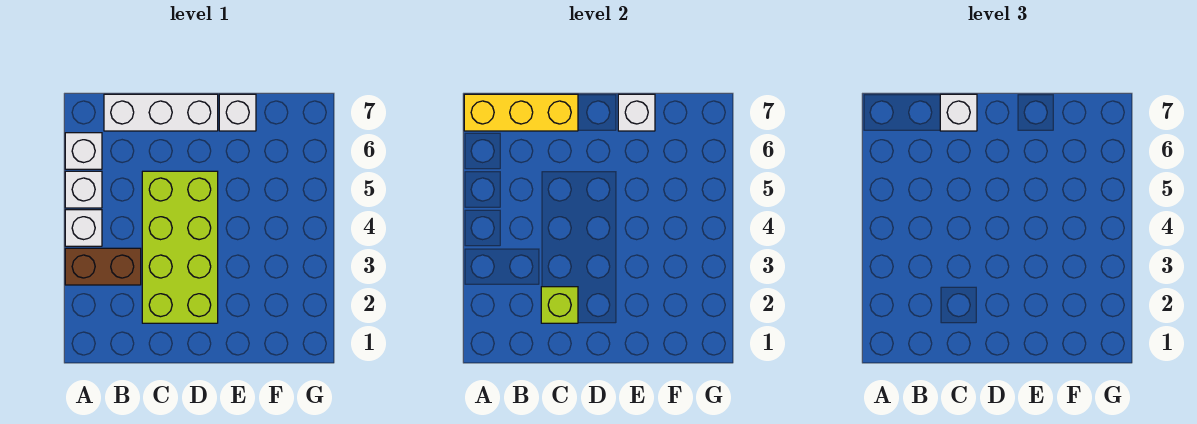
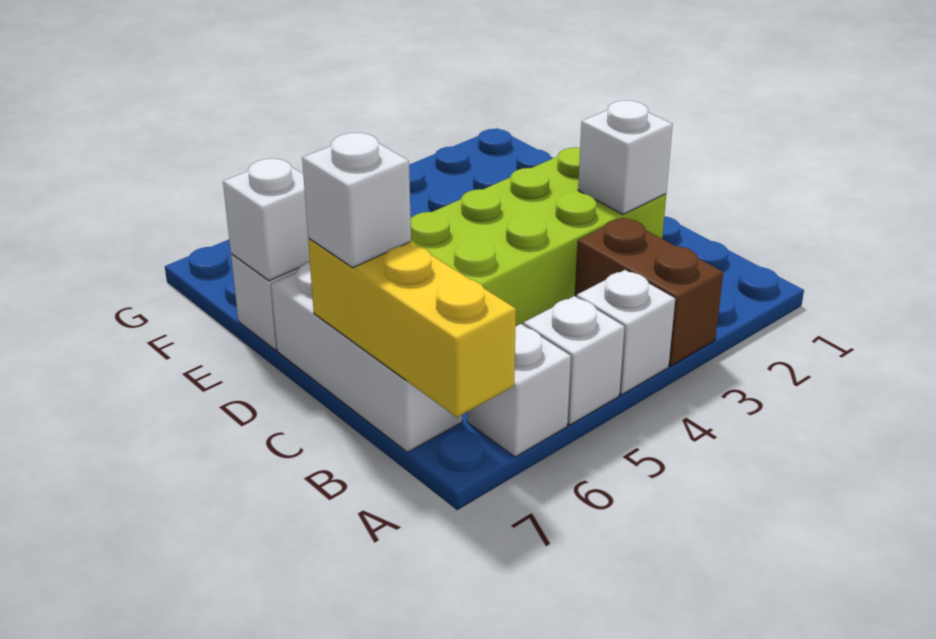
lime brick C2 level 2 -> white brick C2 level 2

